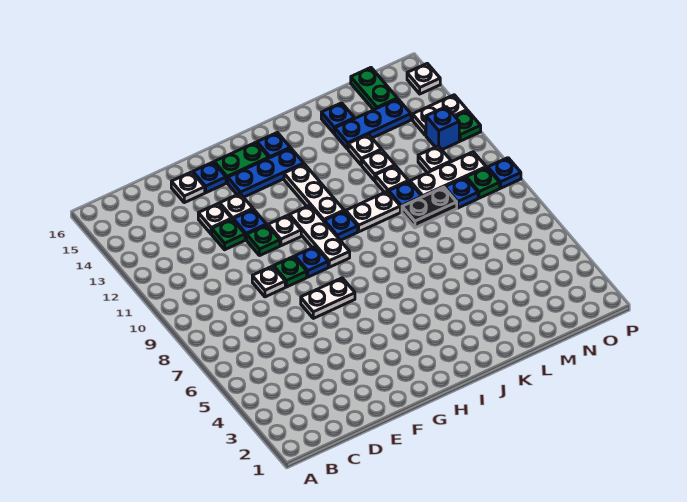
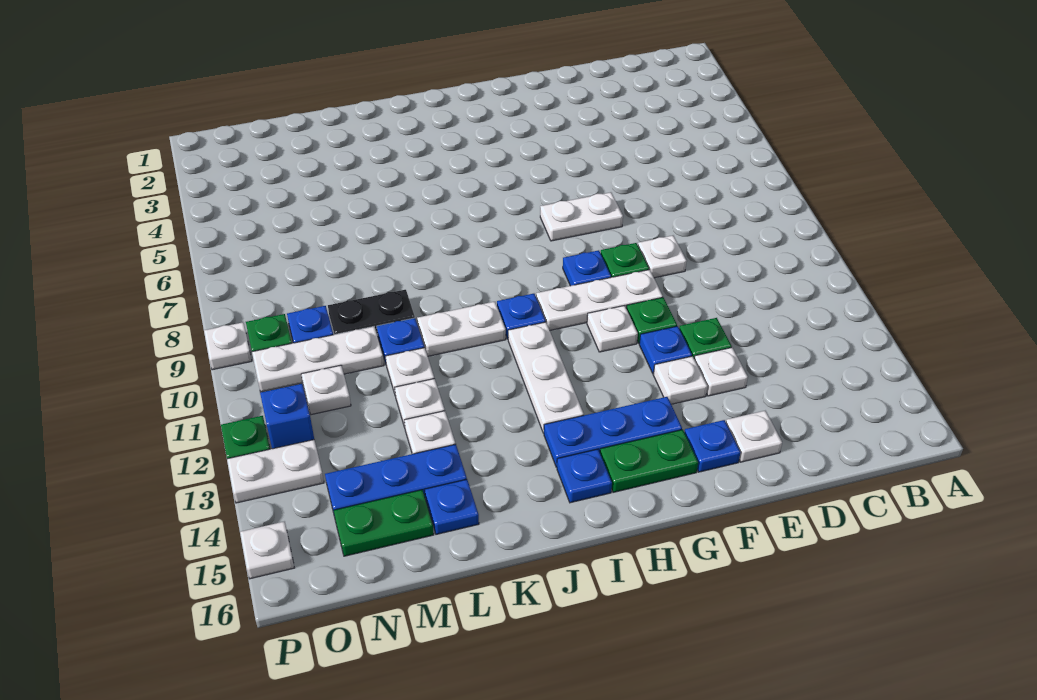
white plate H9:H11 level 1 -> white plate F10:H10 level 1
green plate N15:N16 level 1 -> green plate M15:N15 level 1
blue plate P9 level 1 -> white plate P9 level 1

